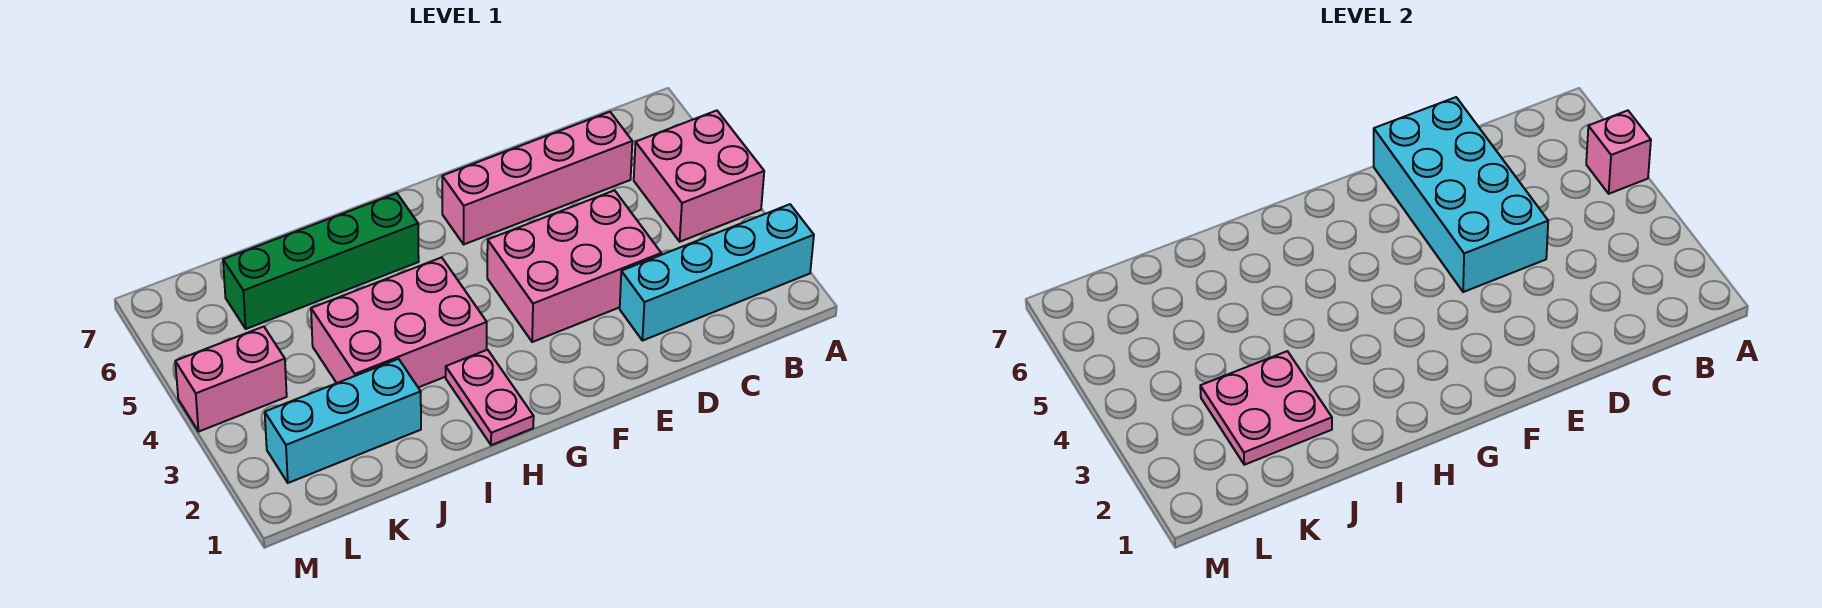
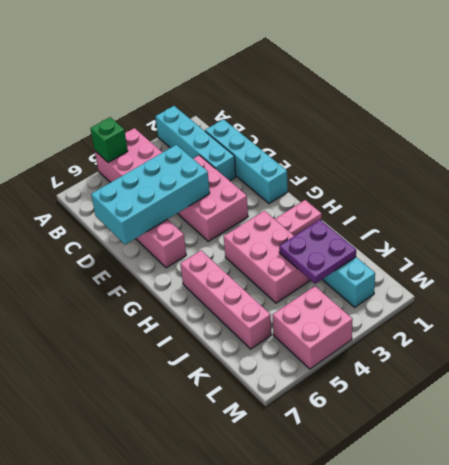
pink brick A5 level 2 -> green brick A5 level 2
none -> cyan brick C1:F1 level 1
green brick H6:K6 level 1 -> pink brick H6:K6 level 1
pink plate J2:K3 level 2 -> purple plate J2:K3 level 2
pink brick L4:M4 level 1 -> pink brick L4:M5 level 1

